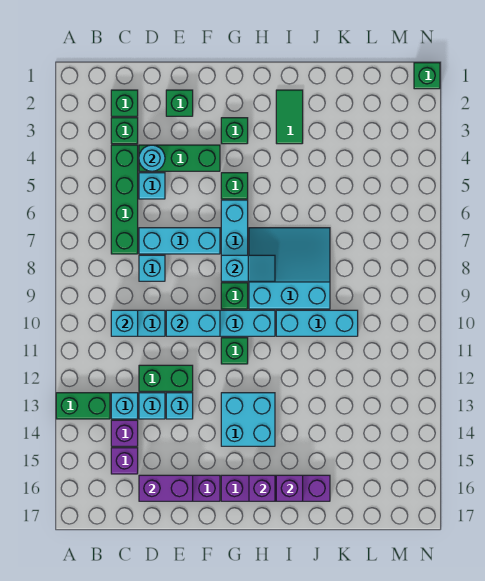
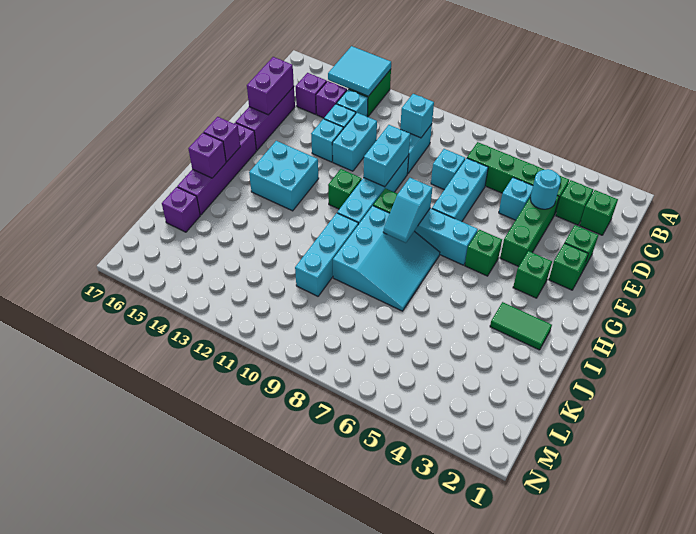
none -> cyan tile A13:B14 level 2
green brick D12:E12 level 1 -> cyan brick D12:E12 level 1
none -> purple brick K16 level 1
green brick N1 level 1 -> green brick F2 level 1

